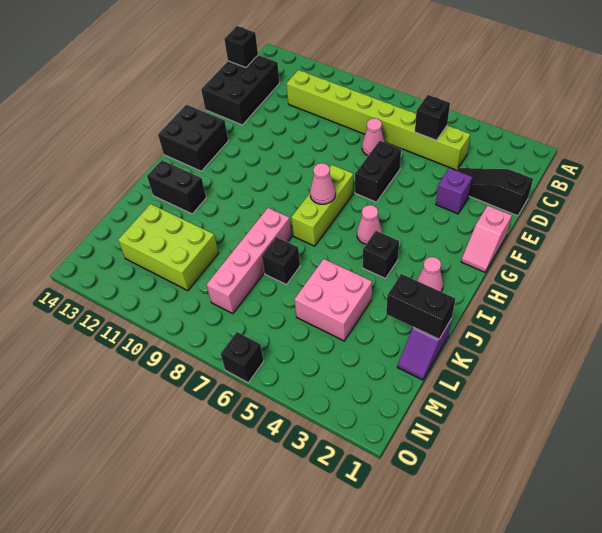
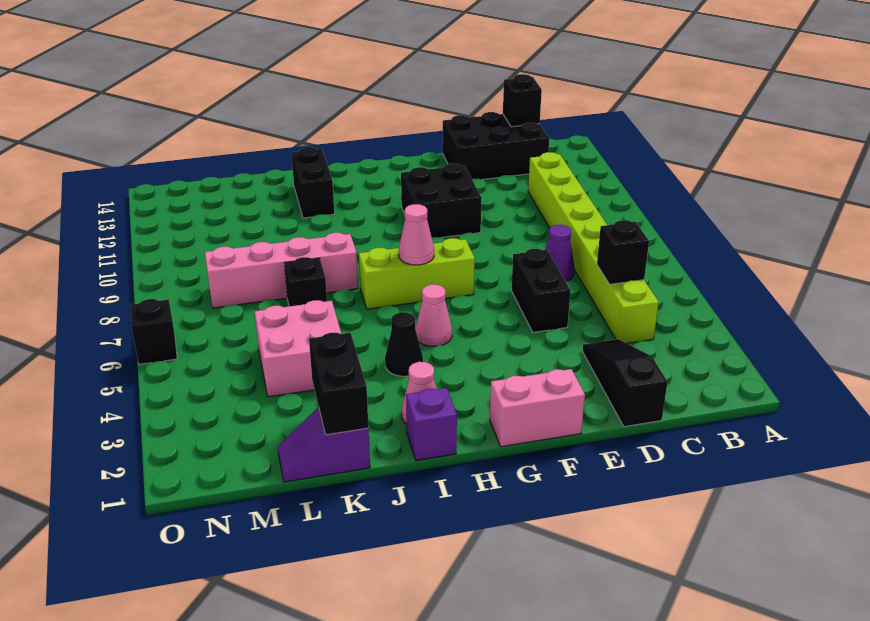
pink cone D7 level 1 -> purple cone D7 level 1
purple brick E3 level 1 -> purple brick I1 level 1
black brick E6:F6 level 1 -> black brick E5:E6 level 1
pink slope F1:G1 level 1 top F -> pink brick F1:G1 level 1
black brick G13:H14 level 1 -> black brick F10:G11 level 1
black brick I4 level 1 -> black cone I4 level 1
lime brick L10:M12 level 1 -> none

